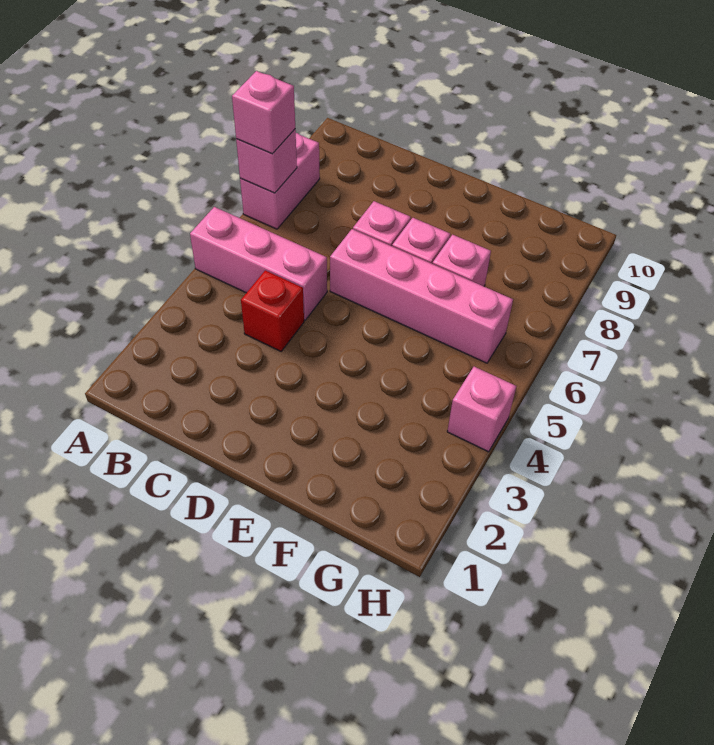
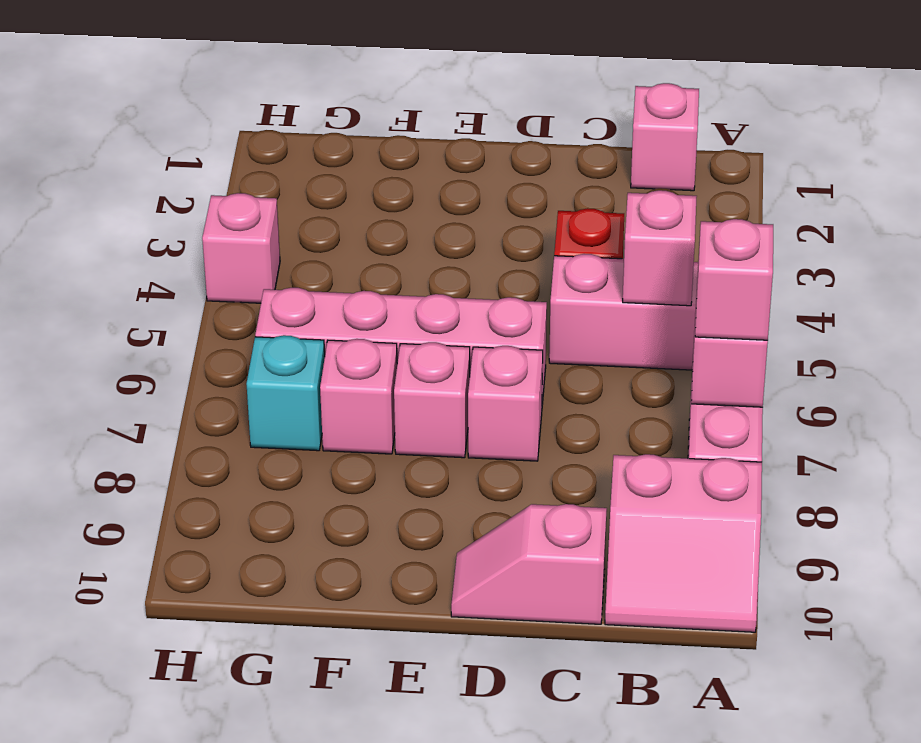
none -> pink slope A9:B10 level 1 top 9
none -> pink brick B1 level 1
none -> pink brick B5 level 2
none -> pink slope C10:D10 level 1 top C
none -> cyan brick G7 level 1

